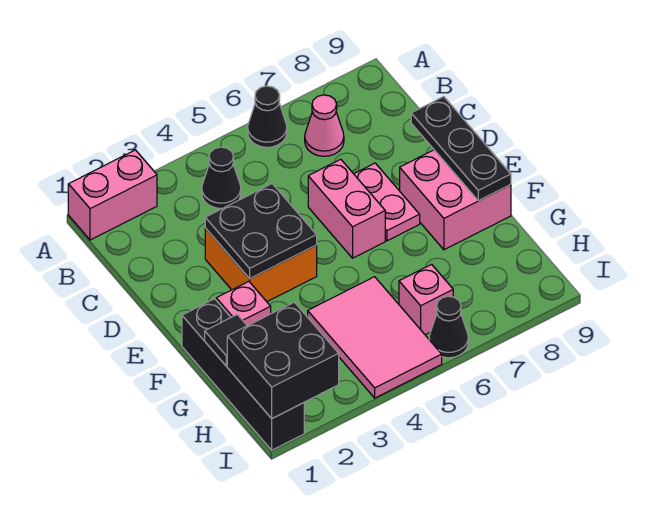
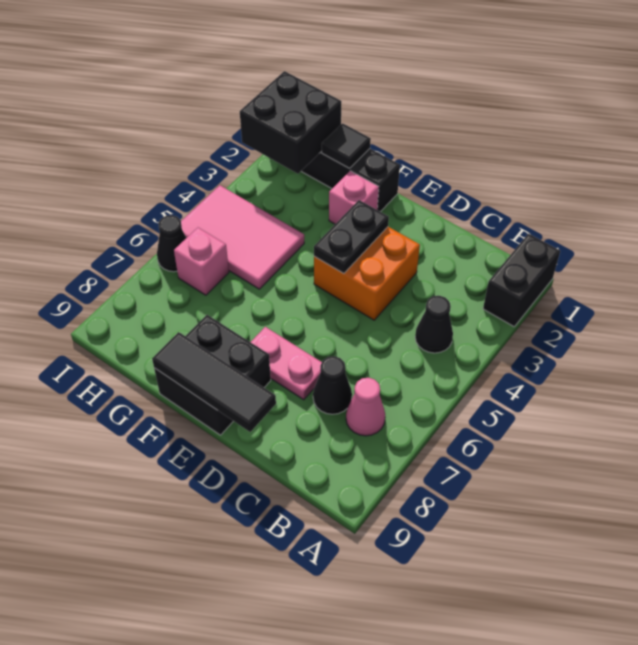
pink brick A1:A2 level 1 -> black brick A1:A2 level 1
black cone A6 level 1 -> black cone C7 level 1
black plate D3:E4 level 2 -> black plate E3:E4 level 2
pink brick D6:E6 level 1 -> none
black plate D9:F9 level 2 -> black tile D9:F9 level 2
pink brick E8:F9 level 1 -> black brick E8:F9 level 1

